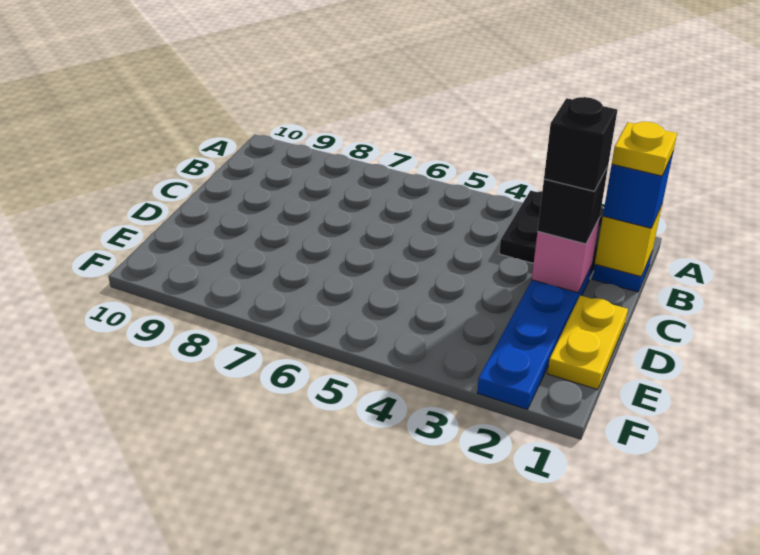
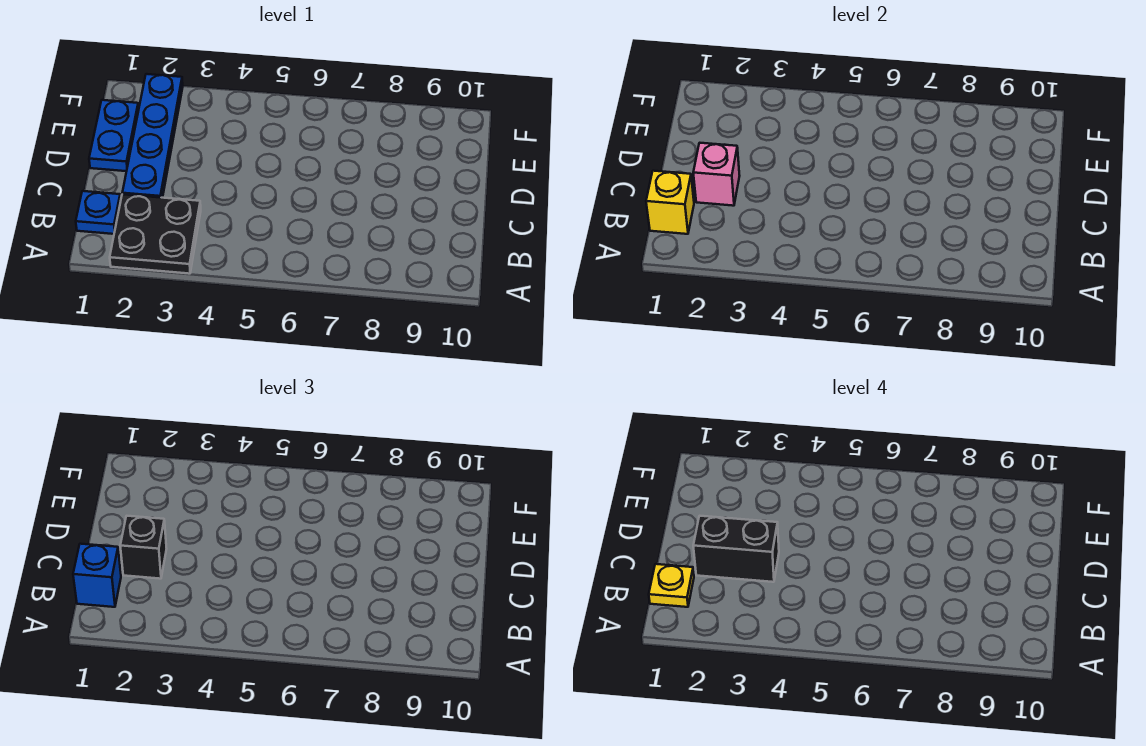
black brick C2 level 4 -> black brick C2:C3 level 4
yellow plate D1:E1 level 1 -> blue plate D1:E1 level 1

